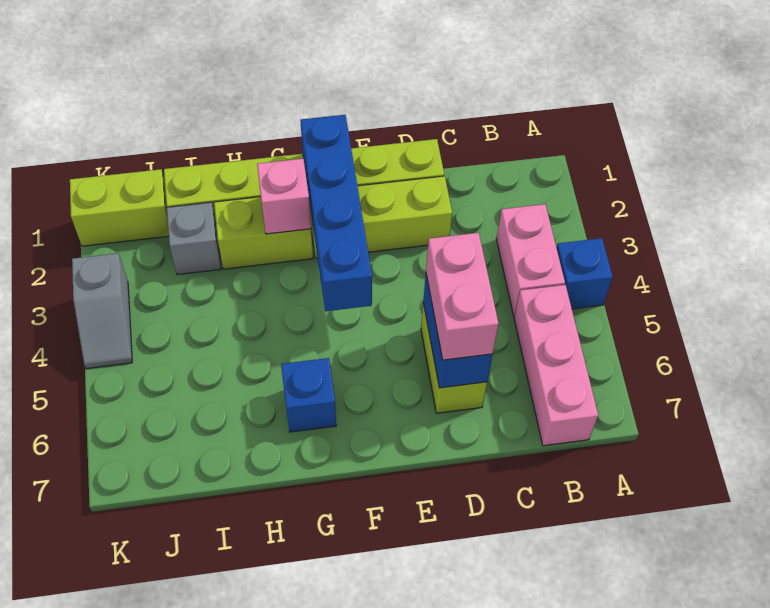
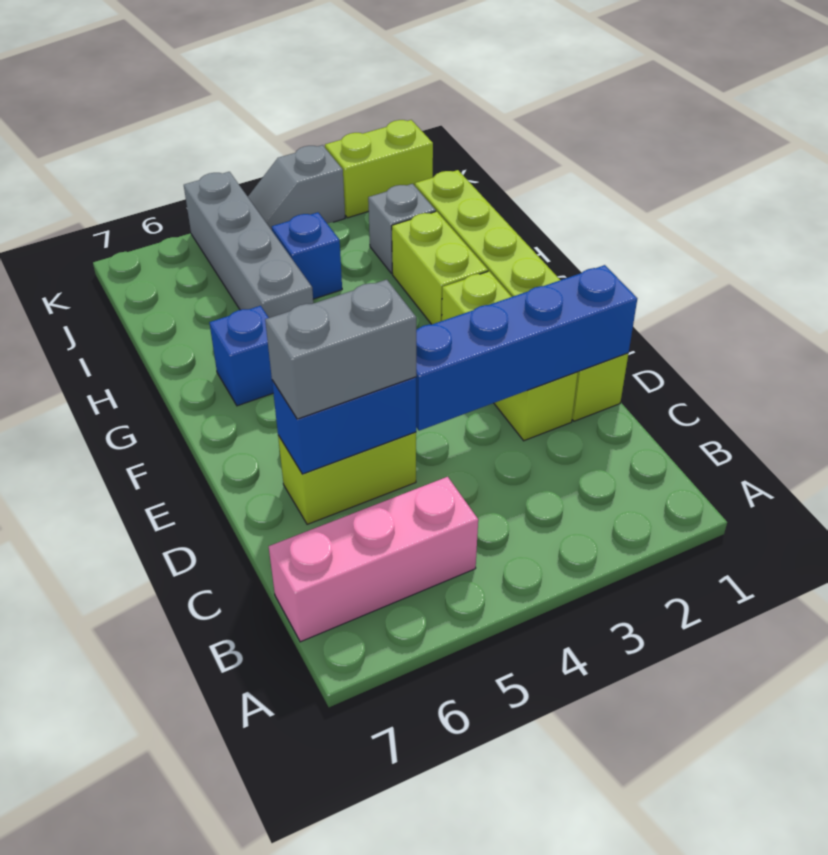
blue brick A4 level 1 -> blue brick I4 level 1
pink brick B3:B4 level 1 -> none
pink brick D5:D6 level 3 -> grey brick D5:D6 level 3
blue brick F1:F4 level 2 -> blue brick D1:D4 level 2
pink brick G2 level 2 -> none
none -> grey brick H5:K5 level 1
lime brick J1:K1 level 1 -> lime brick K1:K2 level 1

